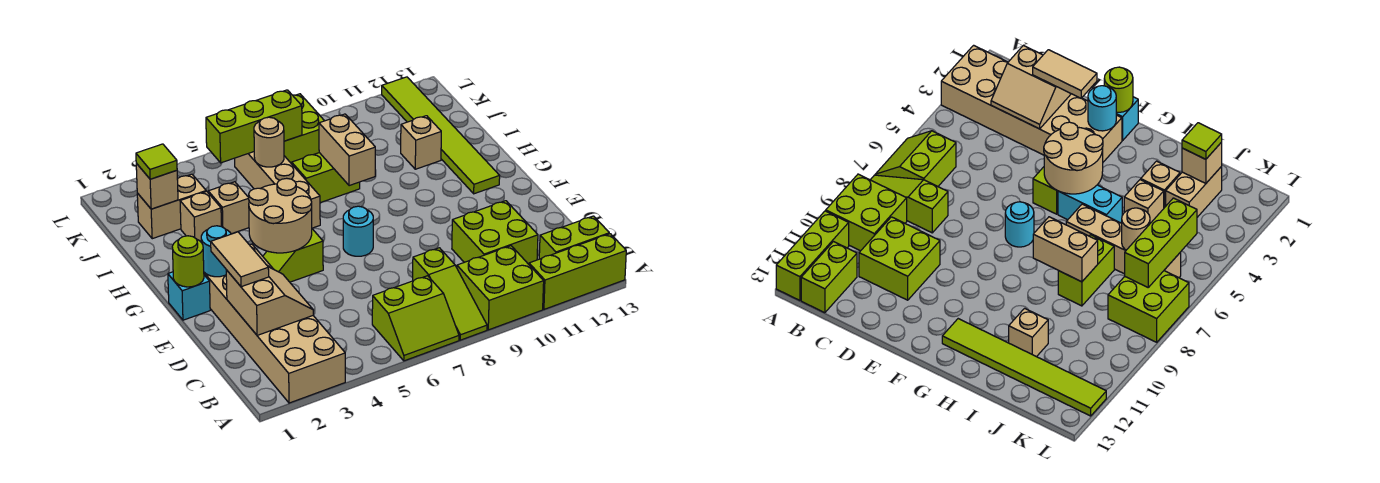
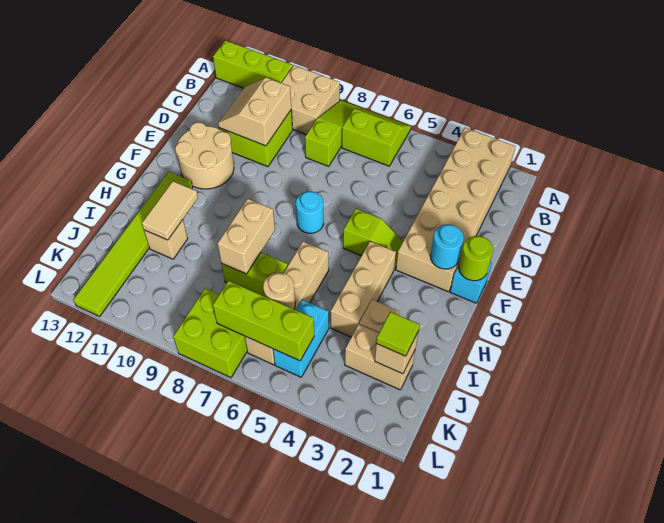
lime brick A9:B10 level 1 -> tan brick A9:B10 level 1
lime brick B12:B13 level 1 -> none
tan slope C2:D3 level 2 top 2 -> tan slope C10:D11 level 2 top 10
tan tile D2:E2 level 3 -> tan tile H11:I11 level 2
tan round brick F4:G5 level 2 -> tan round brick E11:F12 level 1
cyan brick G5:H5 level 1 -> cyan brick J5:K5 level 1
tan brick I4 level 1 -> tan brick G4:I4 level 1

